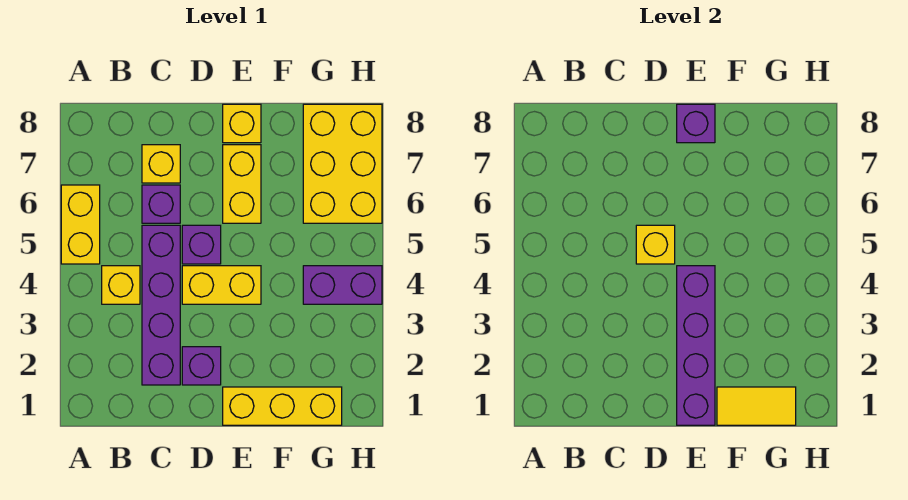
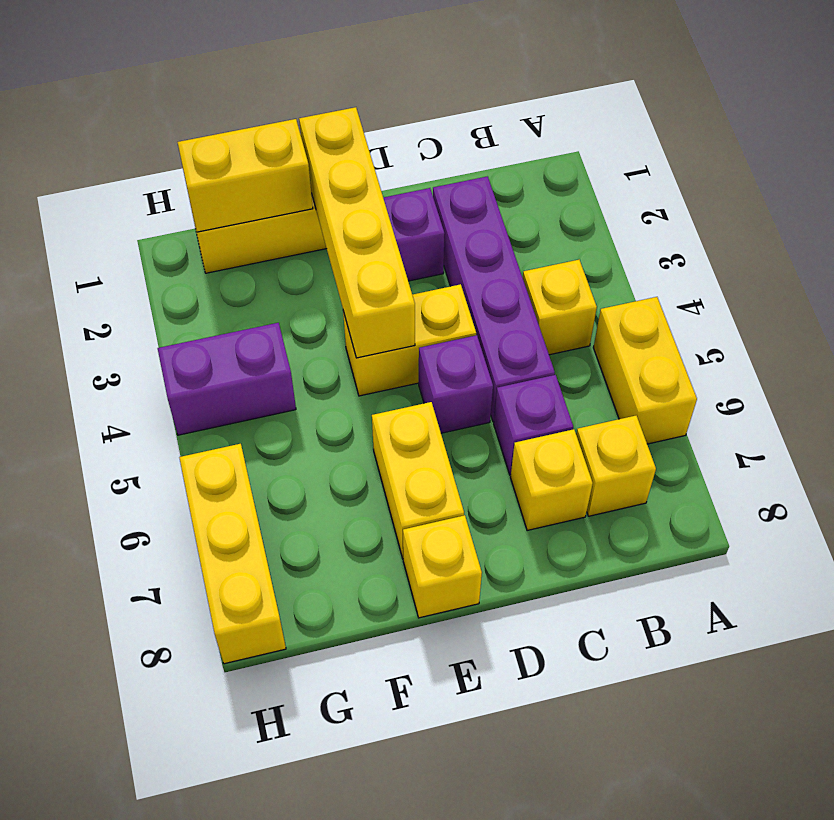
yellow brick D5 level 2 -> yellow brick B7 level 1
purple brick E1:E4 level 2 -> yellow brick E1:E4 level 2
purple brick E8 level 2 -> none
yellow tile F1:G1 level 2 -> yellow brick F1:G1 level 2
yellow brick G6:H8 level 1 -> yellow brick H6:H8 level 1

